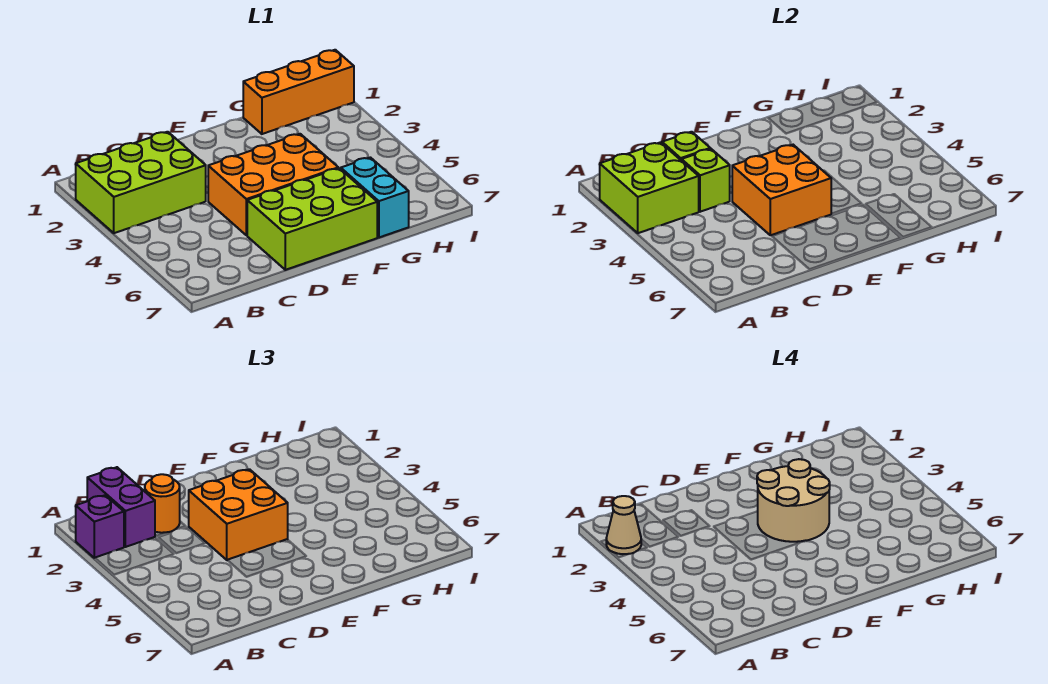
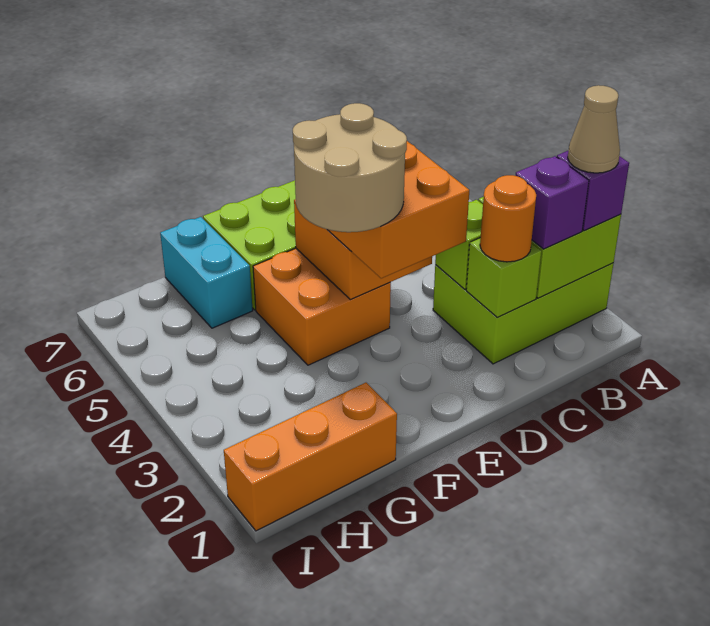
purple brick B1:B2 level 3 -> purple brick B2 level 3
orange brick D4:F5 level 1 -> orange brick E4:F5 level 1

